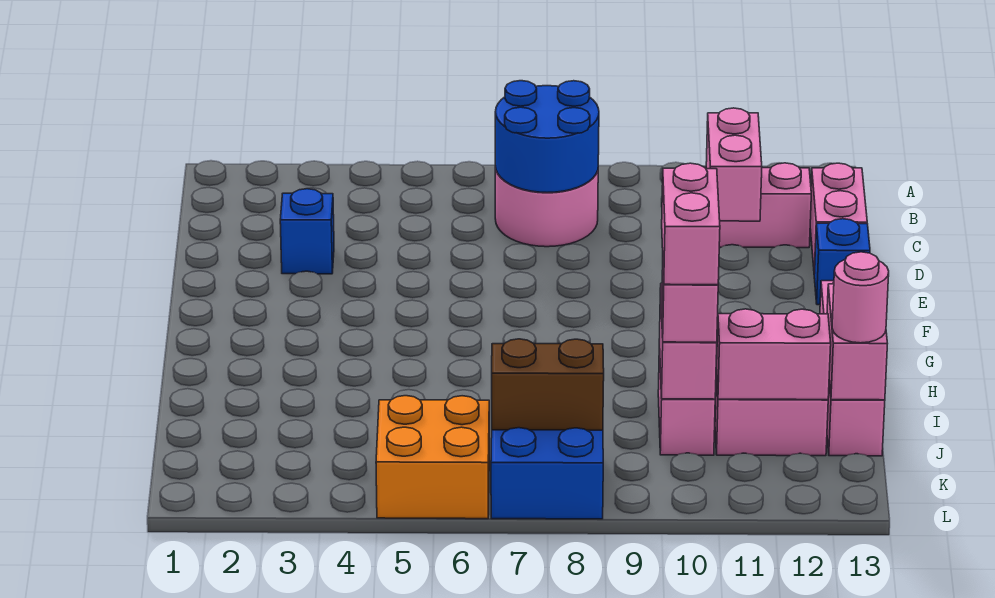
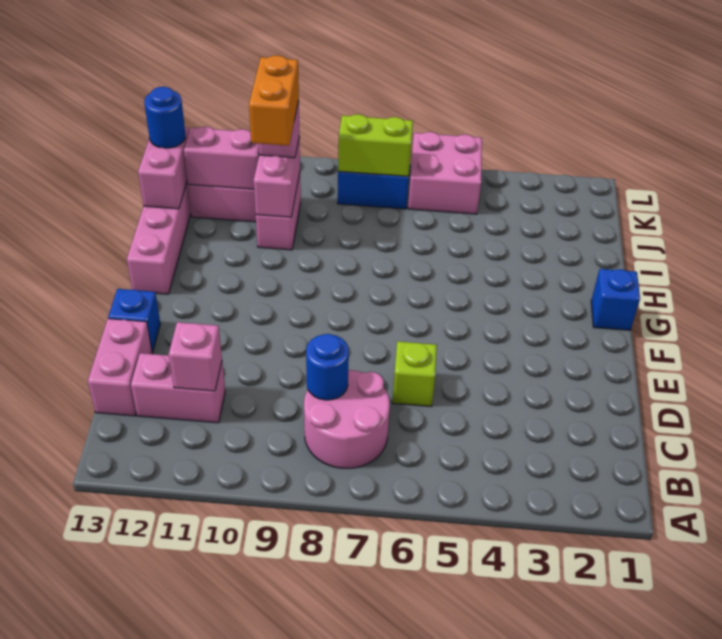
blue round brick B7:C8 level 2 -> blue round brick C8 level 2
pink brick C11:D11 level 2 -> pink brick C11 level 2
blue brick D3 level 1 -> blue brick G1 level 1
none -> lime brick D6 level 1
pink brick I10:J10 level 4 -> orange brick I10:J10 level 4
pink round brick J13 level 3 -> blue round brick J13 level 3
orange brick K5:L6 level 1 -> pink brick K5:L6 level 1
brown brick K7:K8 level 2 -> lime brick K7:K8 level 2

